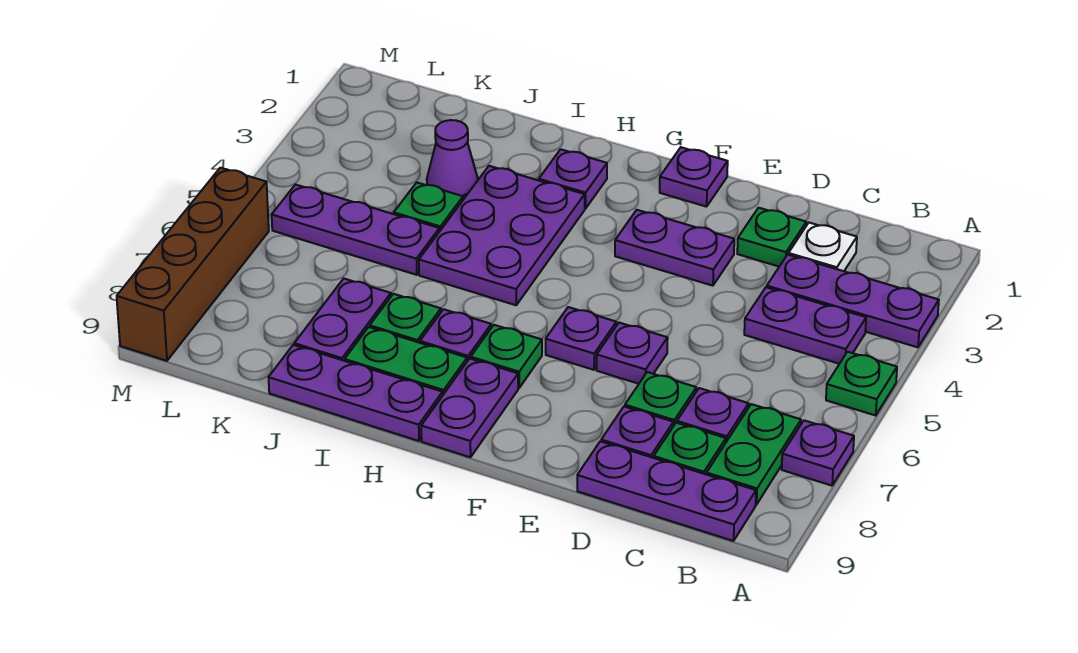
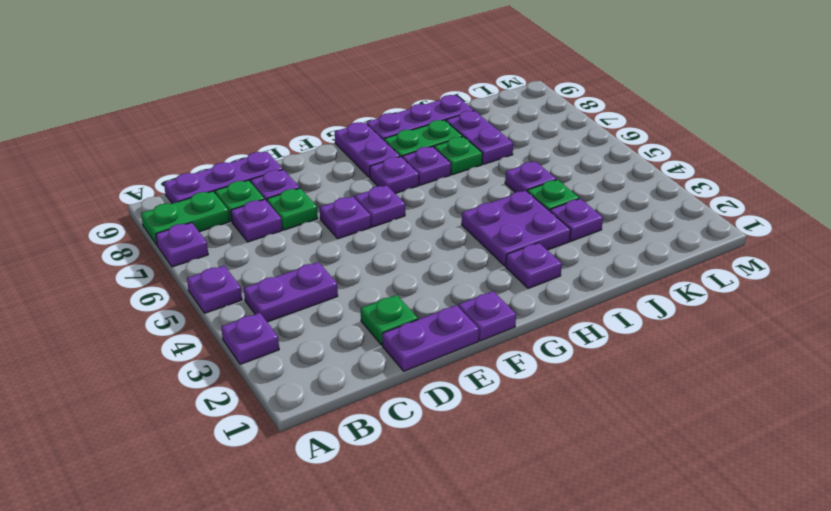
purple plate A3:C3 level 1 -> purple plate A3 level 1
green plate A5 level 1 -> purple plate A5 level 1
green plate B7:B8 level 1 -> green plate A8:B8 level 1
white plate C2 level 1 -> none
purple plate E3:F3 level 1 -> purple plate D1:E1 level 1
green plate G7 level 1 -> purple plate G7 level 1
purple plate H3:I5 level 1 -> purple plate H3:I4 level 1
purple cone J3 level 1 -> purple plate J3 level 1
purple plate J5:L5 level 1 -> purple plate J5 level 1
brown brick M6:M9 level 1 -> none

